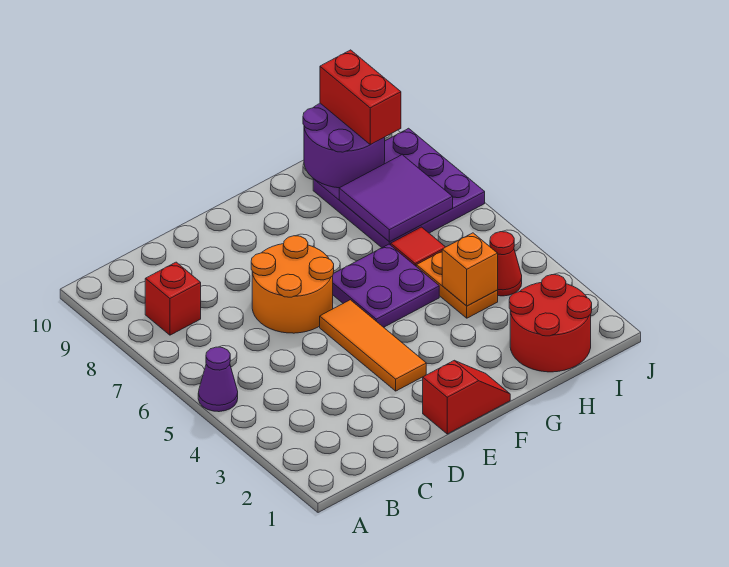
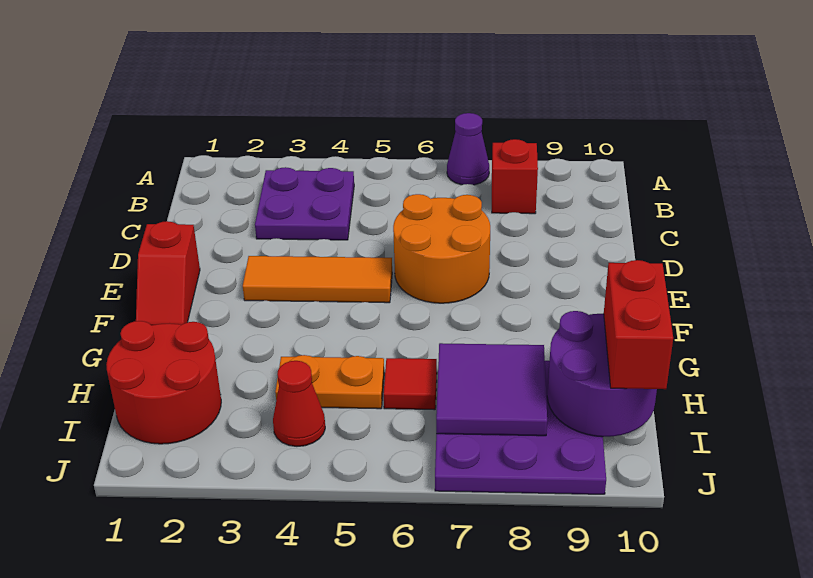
purple cone A5 level 1 -> purple cone A7 level 1
purple plate F5:G6 level 1 -> purple plate B3:C4 level 1
orange brick H4 level 2 -> none
red brick I9:I10 level 3 -> red brick H10:I10 level 3

